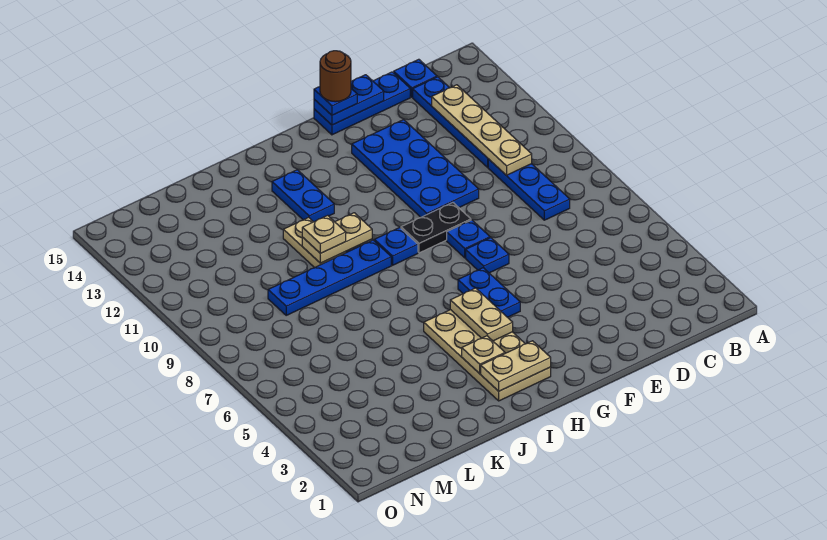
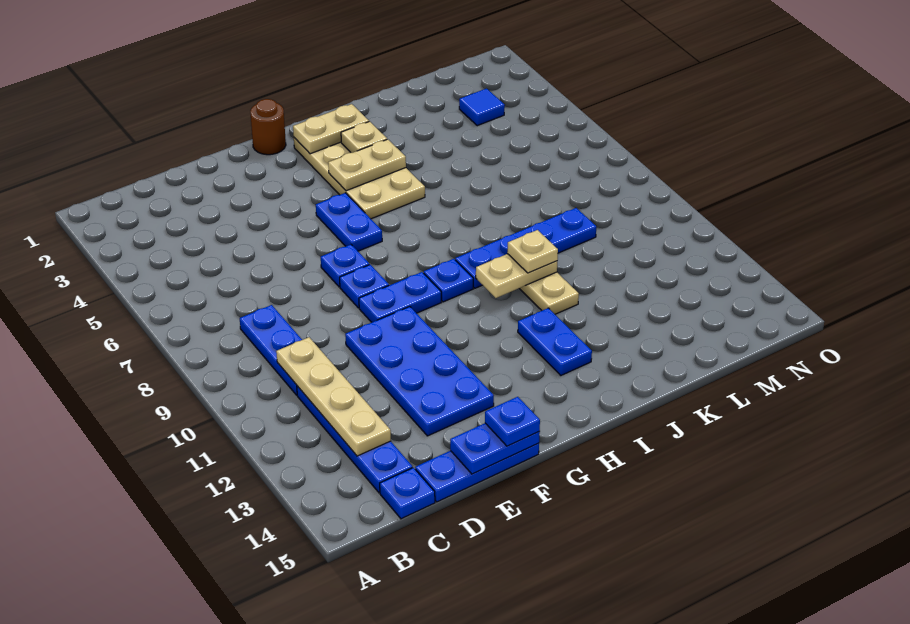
black plate F9:G9 level 1 -> blue plate F9:G9 level 1
brown round brick F15 level 4 -> brown round brick G1 level 1
tan plate H4:H5 level 2 -> tan plate H4:I4 level 2
none -> blue tile M3 level 1

